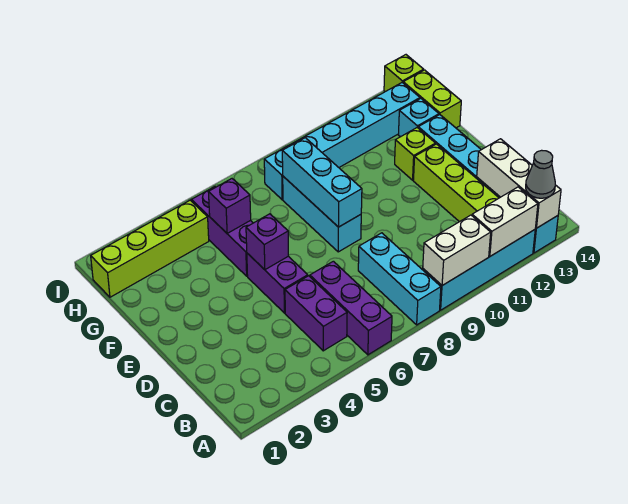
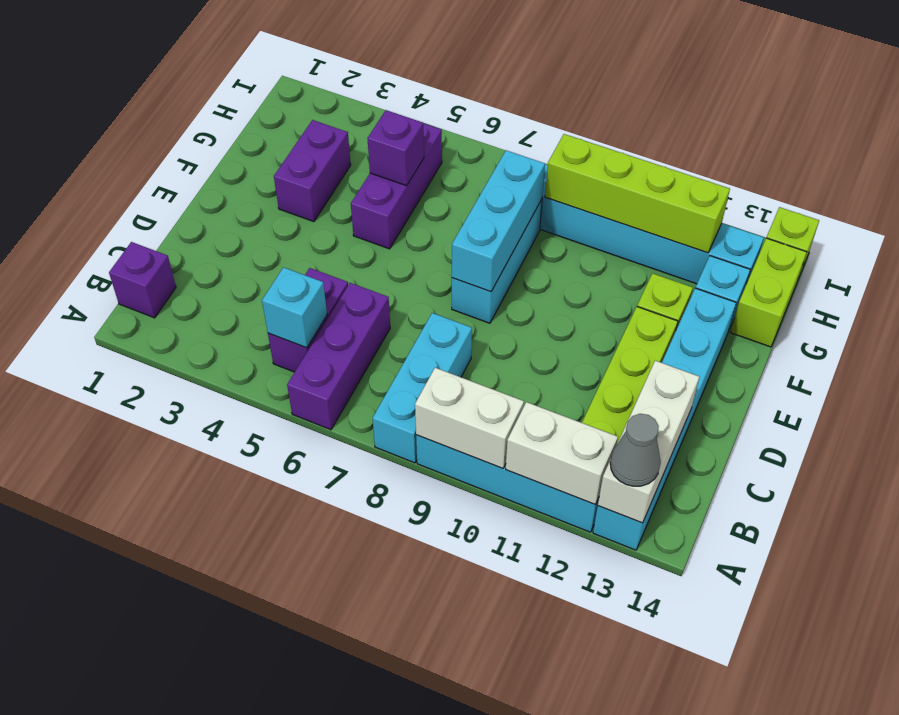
none -> cyan brick B5 level 2
purple brick D5:E5 level 1 -> purple brick F3:G3 level 1
purple brick E5 level 2 -> purple brick B1 level 1
lime brick H1:H4 level 1 -> lime brick H9:H12 level 2

